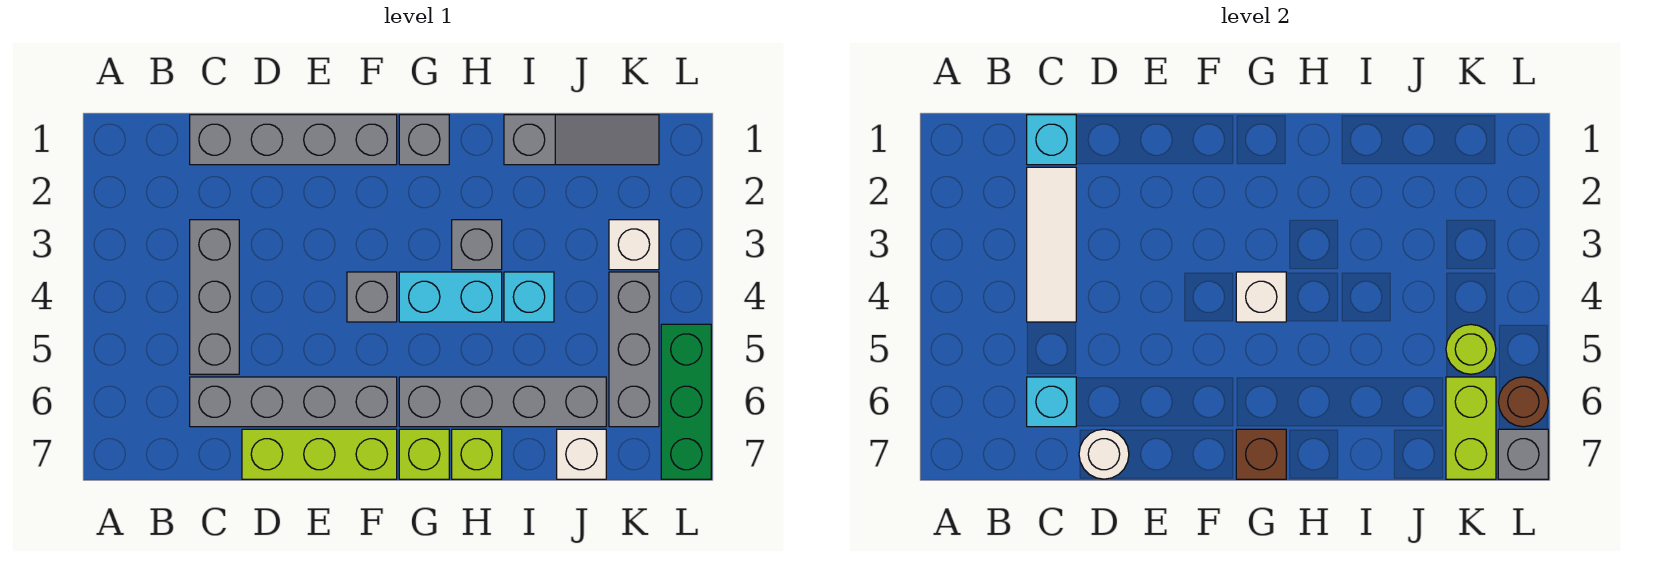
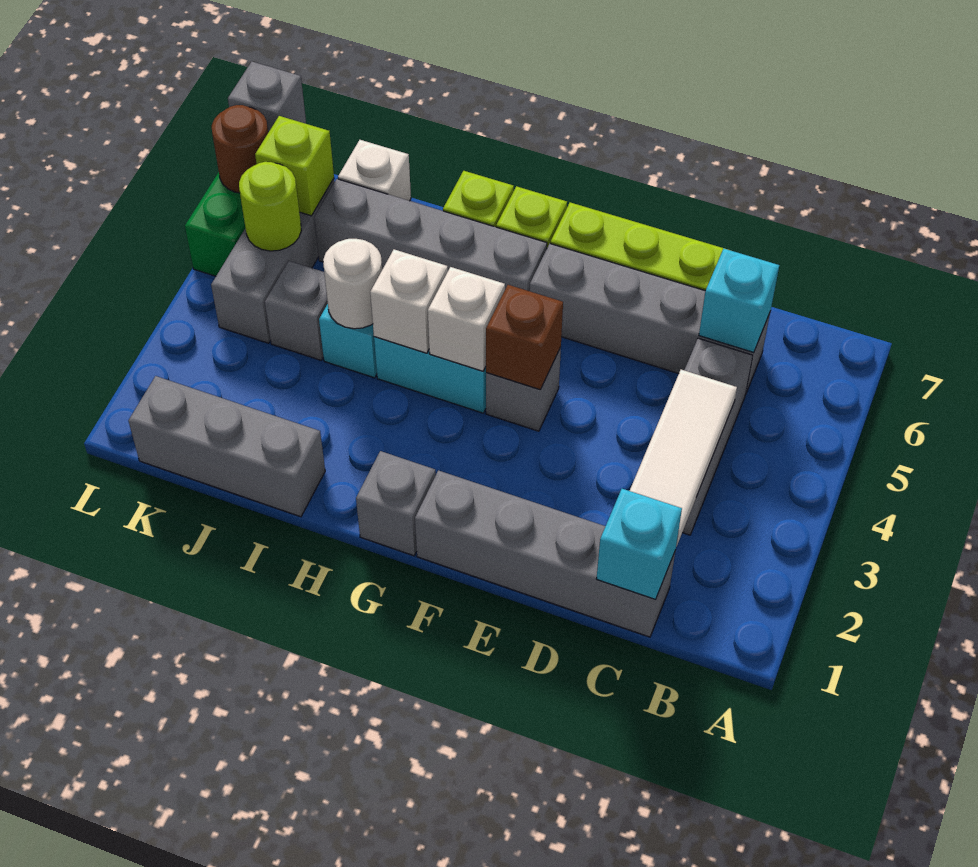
white round brick D7 level 2 -> white round brick I4 level 2
brown brick G7 level 2 -> brown brick F4 level 2
grey brick H3 level 1 -> grey brick J4 level 1
grey slope I1:K1 level 1 top I -> grey brick I1:K1 level 1
white brick K3 level 1 -> white brick H4 level 2
lime brick K6:K7 level 2 -> lime brick K6 level 2

